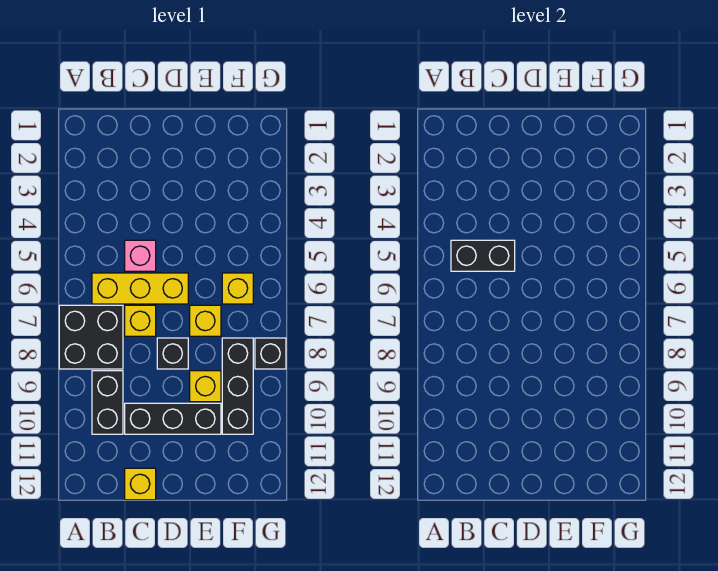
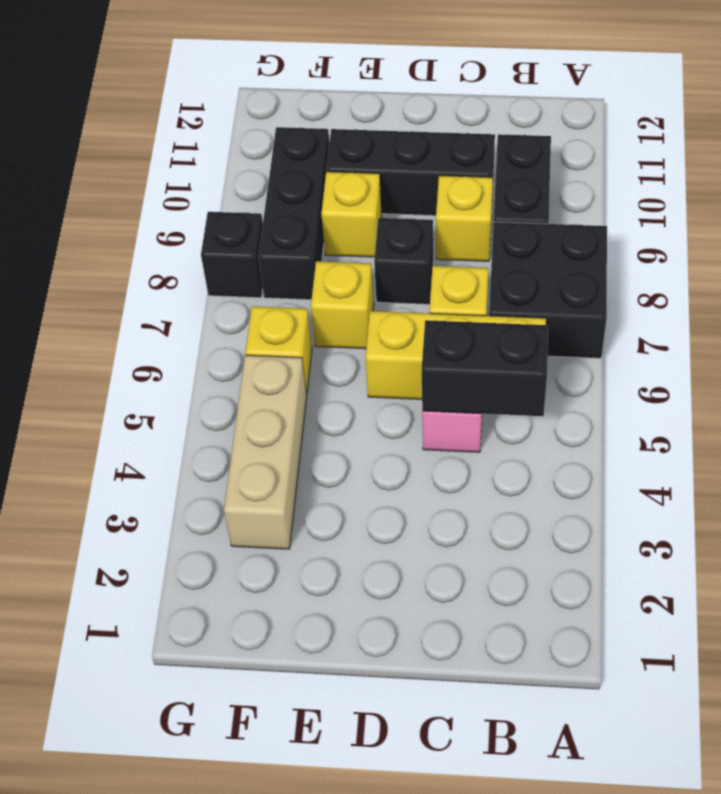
yellow brick C12 level 1 -> yellow brick C9 level 1
none -> tan brick F3:F5 level 1

